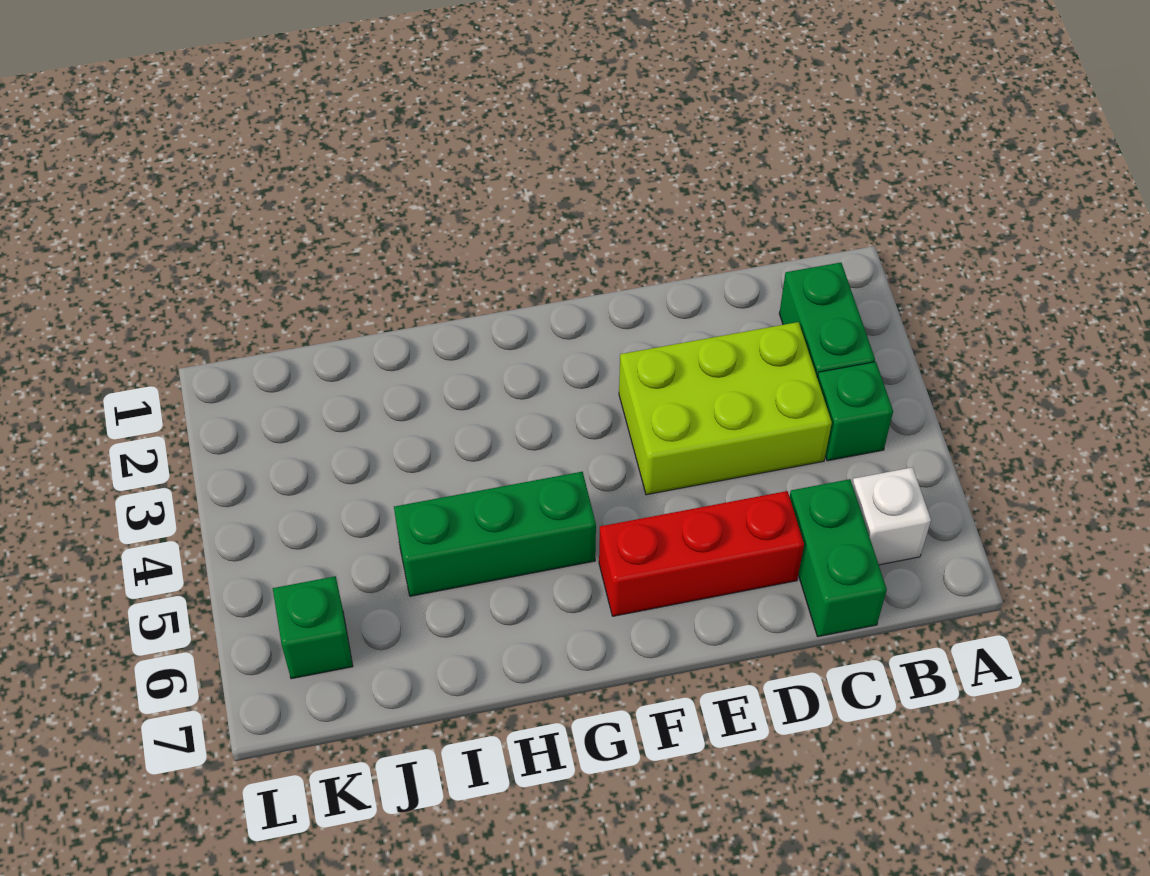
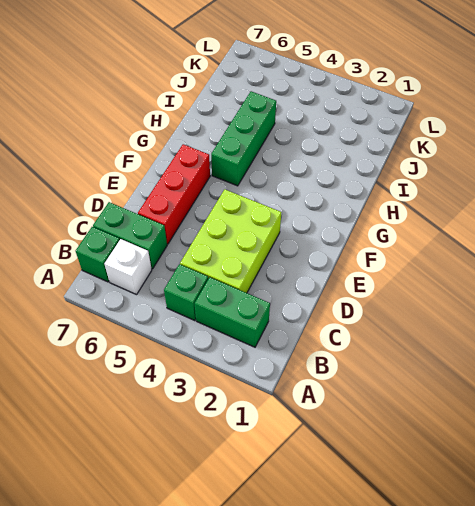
green brick K6 level 1 -> green brick B7 level 1

